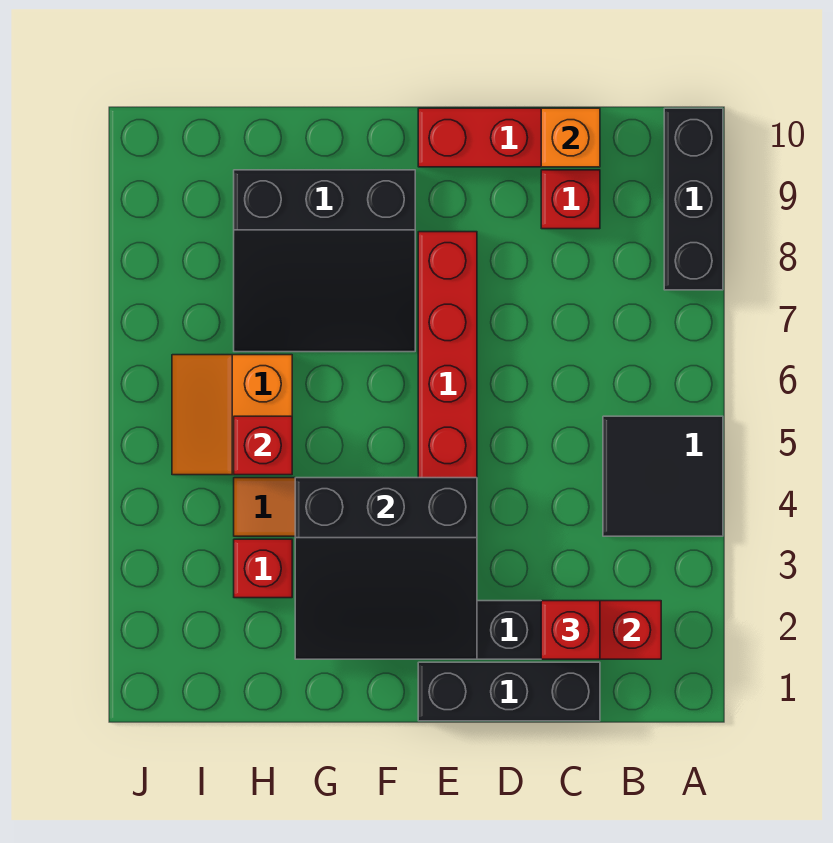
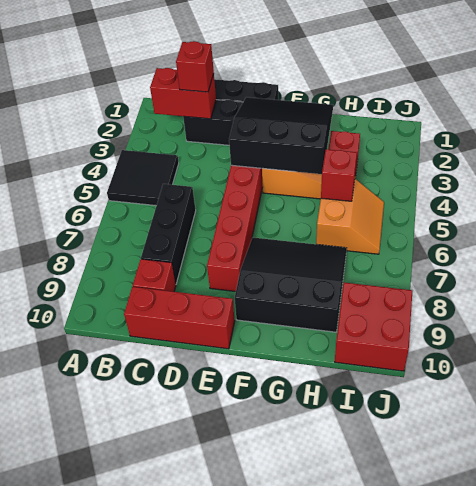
black brick A8:A10 level 1 -> black brick C6:C8 level 1
orange brick C10 level 2 -> none
none -> red brick I9:J10 level 1

